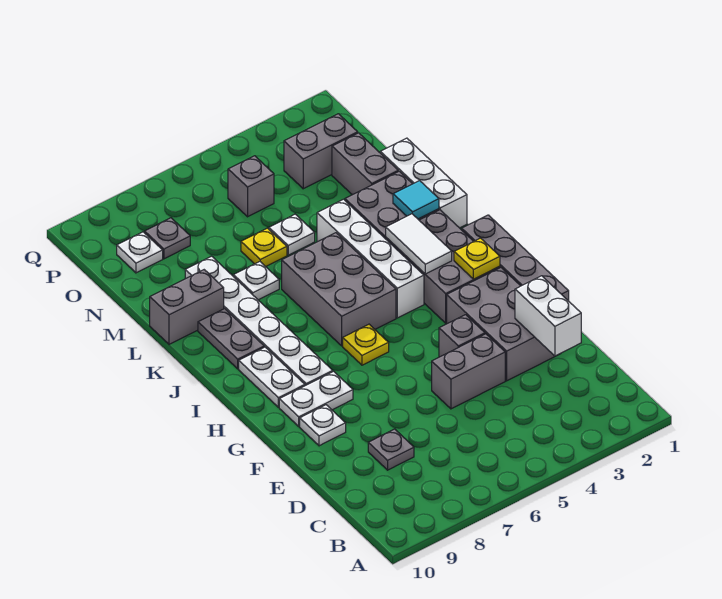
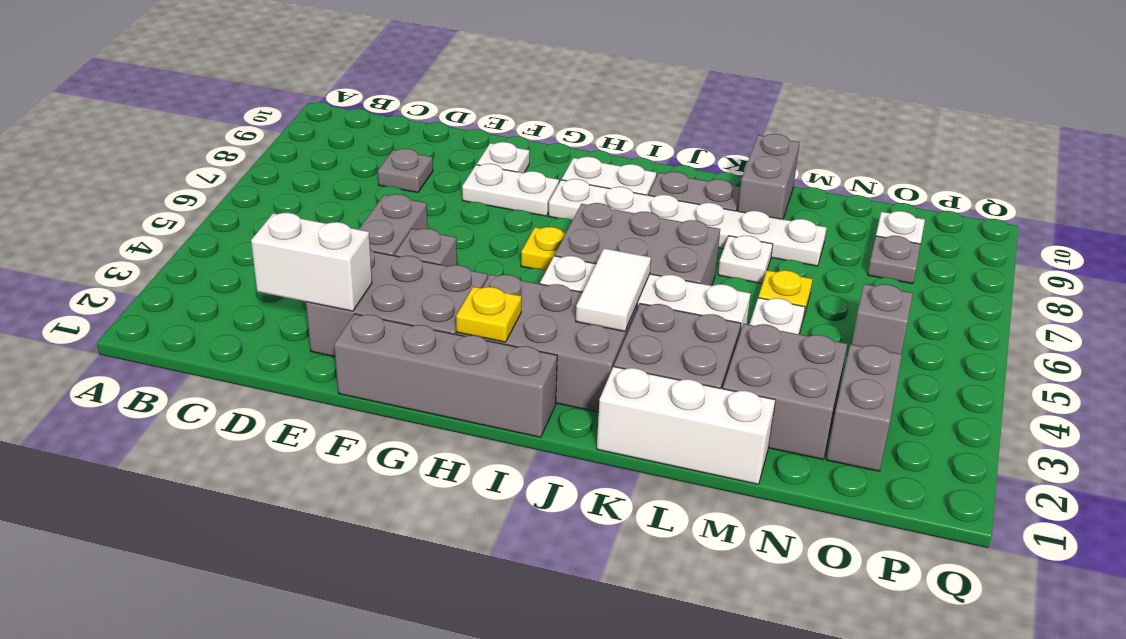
white plate G8:G9 level 1 -> white plate F8:G8 level 1
white tile I3:J3 level 2 -> white tile J3:J4 level 2
cyan tile K2 level 2 -> none
grey brick M2:N2 level 1 -> grey brick M2:N3 level 1

